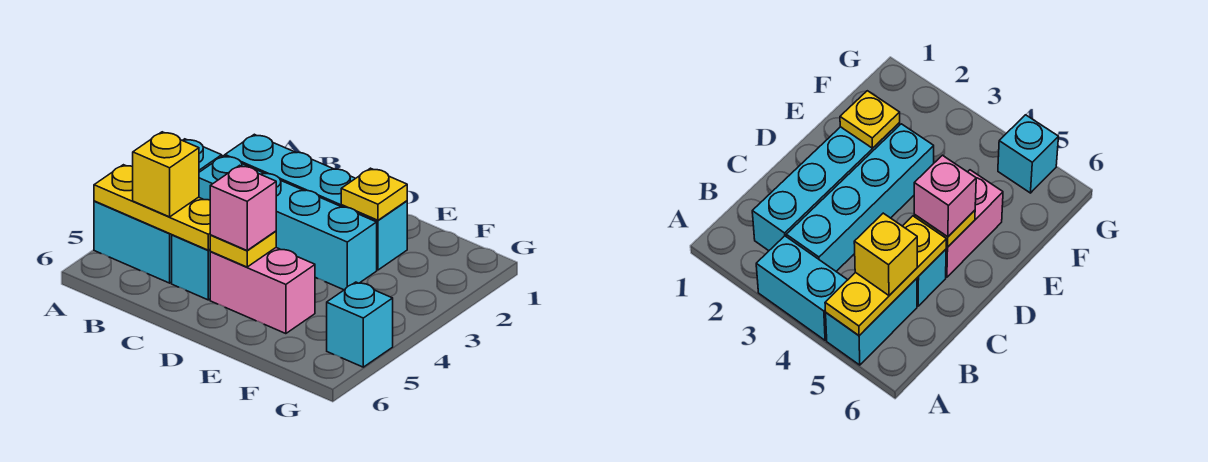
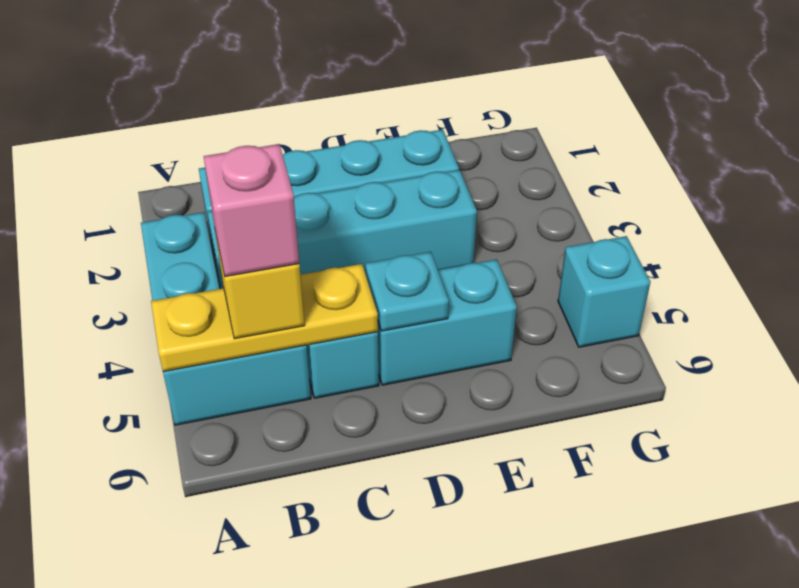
pink brick D5:E5 level 1 -> cyan brick D5:E5 level 1
yellow plate D5 level 2 -> cyan plate D5 level 2
pink brick D5 level 3 -> pink brick B5 level 4
yellow plate E2 level 2 -> none

